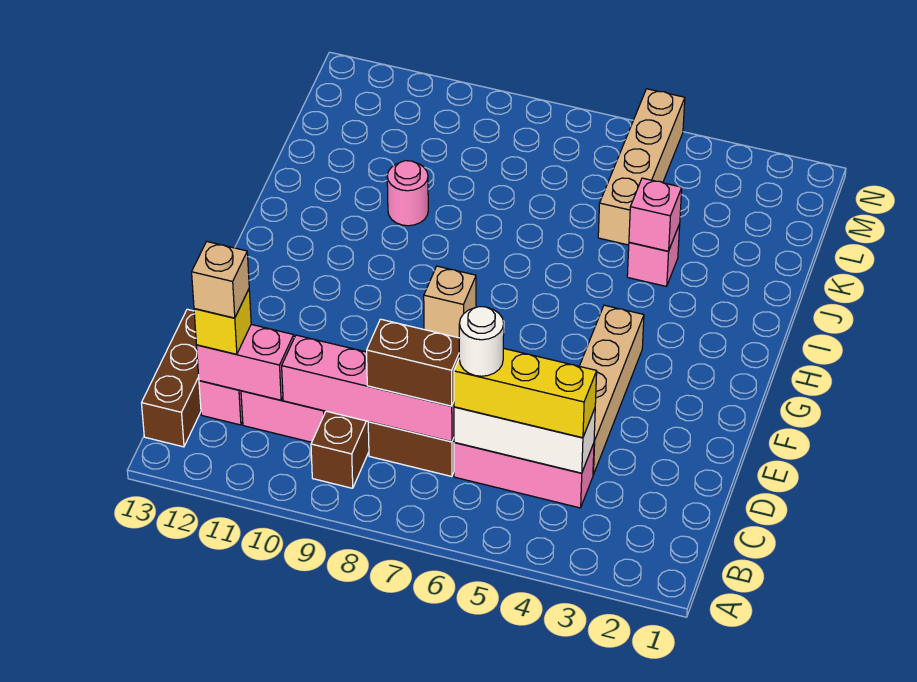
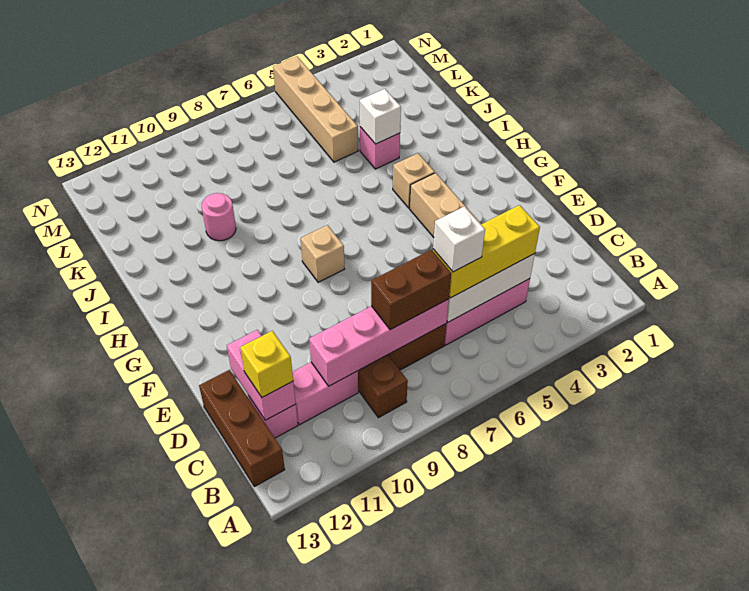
white round brick C6 level 4 -> white brick C6 level 4
pink brick C11:C12 level 2 -> pink brick C12:D12 level 2
tan brick C12 level 4 -> tan brick H4 level 1
pink brick J4 level 2 -> white brick J4 level 2

